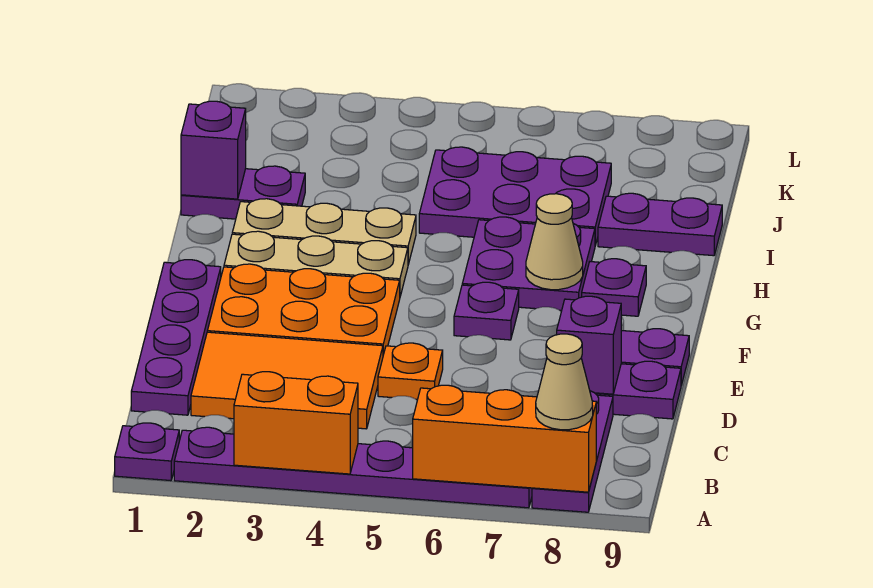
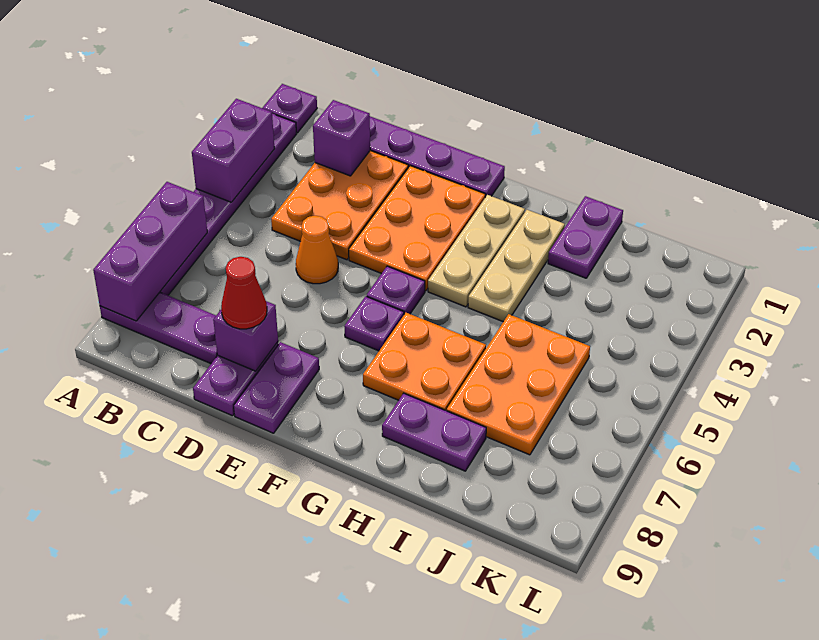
orange brick A3:A4 level 2 -> purple brick A3:A4 level 2
orange brick A6:A8 level 2 -> purple brick A6:A8 level 2
tan cone A8 level 3 -> none
orange tile C2:D4 level 1 -> orange plate C2:D4 level 1
orange plate D5 level 1 -> orange cone D5 level 1
none -> red cone D8 level 3
purple plate G6:H7 level 1 -> orange plate G6:H7 level 1
tan cone G7 level 2 -> none
purple plate G8 level 1 -> purple plate F5 level 1
purple brick I1 level 2 -> purple brick C2 level 2
purple plate I5:J7 level 1 -> orange plate I5:J7 level 1
purple plate I8:I9 level 1 -> purple plate H8:I8 level 1

